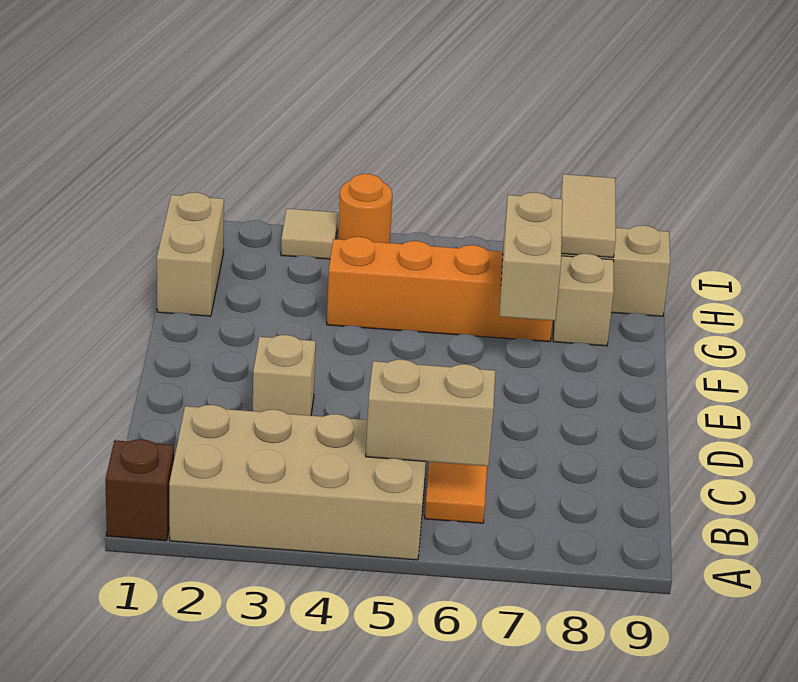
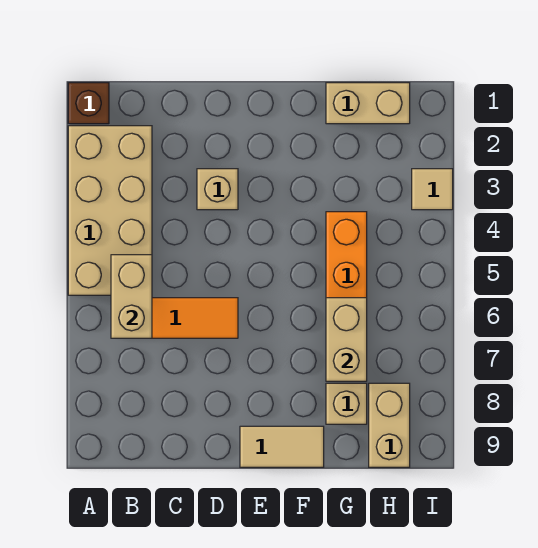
tan brick F7:G7 level 2 -> tan brick G6:G7 level 2
tan tile H8:I8 level 2 -> tan tile E9:F9 level 1
orange round brick I4 level 1 -> none

